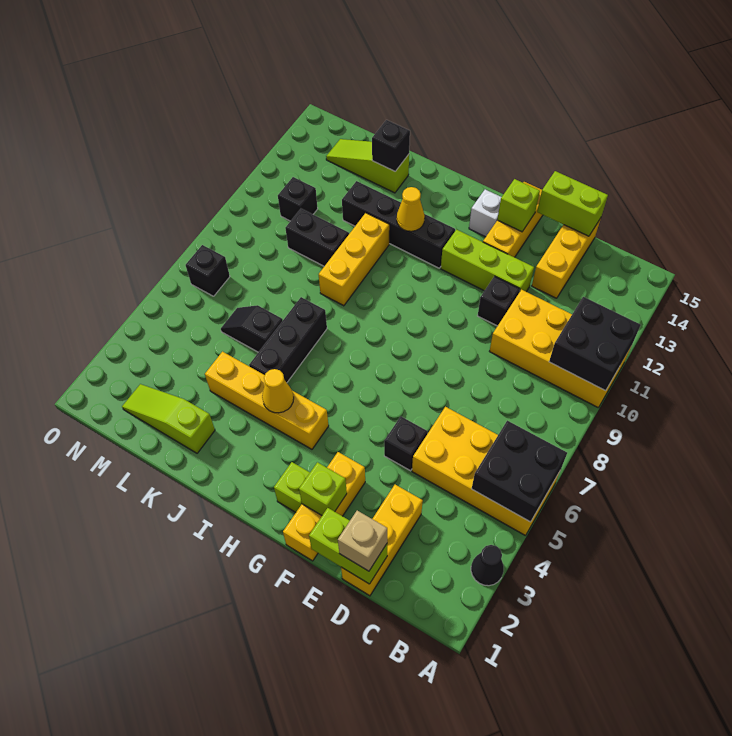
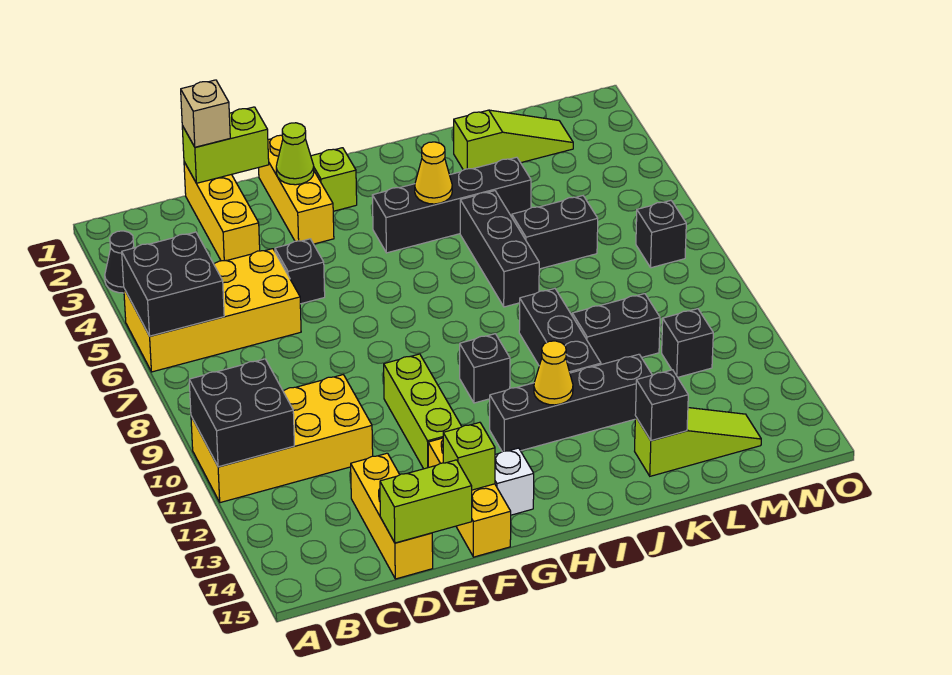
black brick E11 level 1 -> black brick H10 level 1
lime brick E12:G12 level 1 -> lime brick F10:F12 level 1
lime brick F2 level 2 -> lime cone F2 level 2
yellow brick H4:K4 level 1 -> black brick H4:K4 level 1
yellow brick J9:J11 level 1 -> black brick J9:J11 level 1
black slope K6:L6 level 1 top K -> black brick K6:L6 level 1

